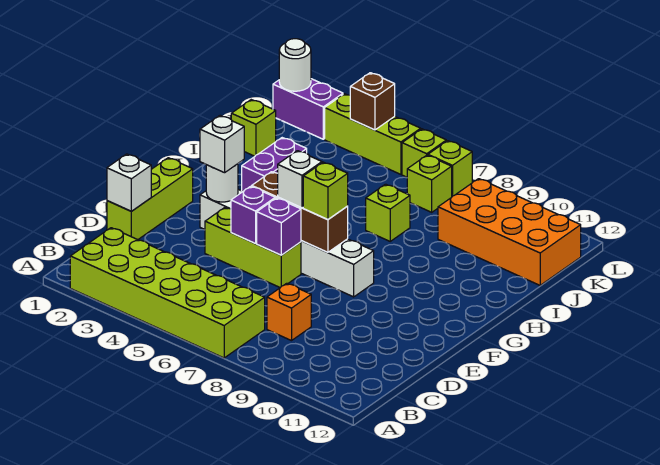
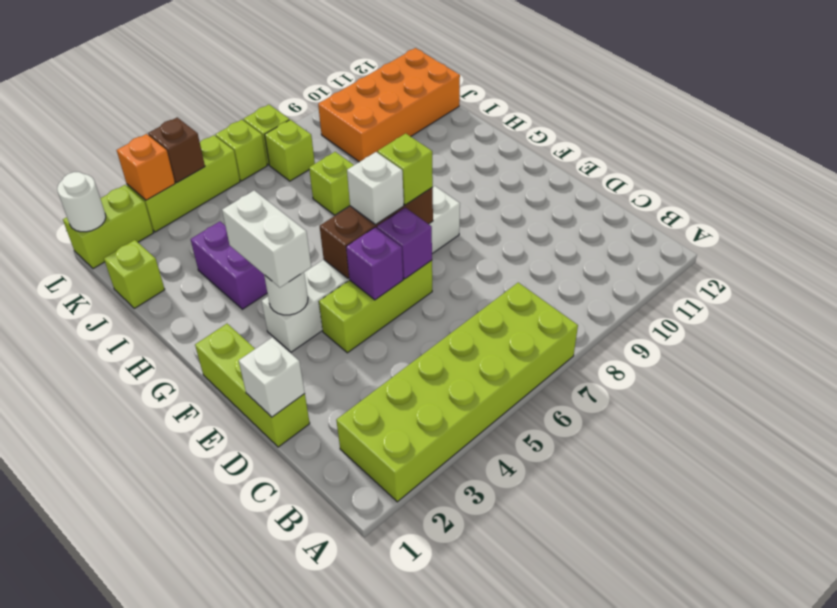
orange brick C8 level 1 -> orange brick L3 level 2
white brick F3 level 3 -> white brick F3:G3 level 3
purple brick L1:L2 level 1 -> lime brick L1:L2 level 1

